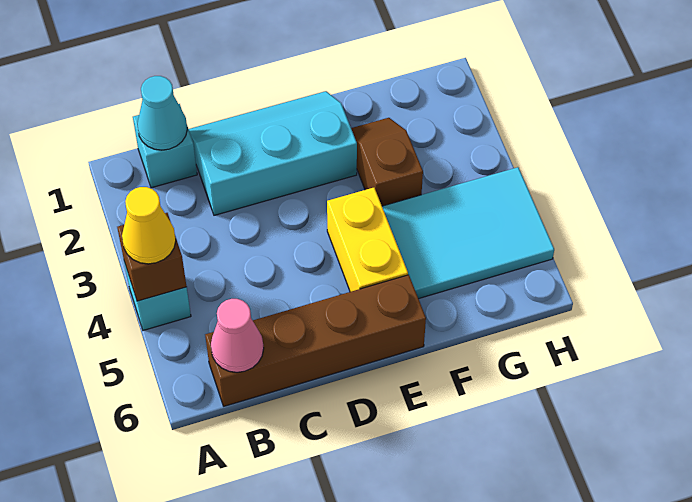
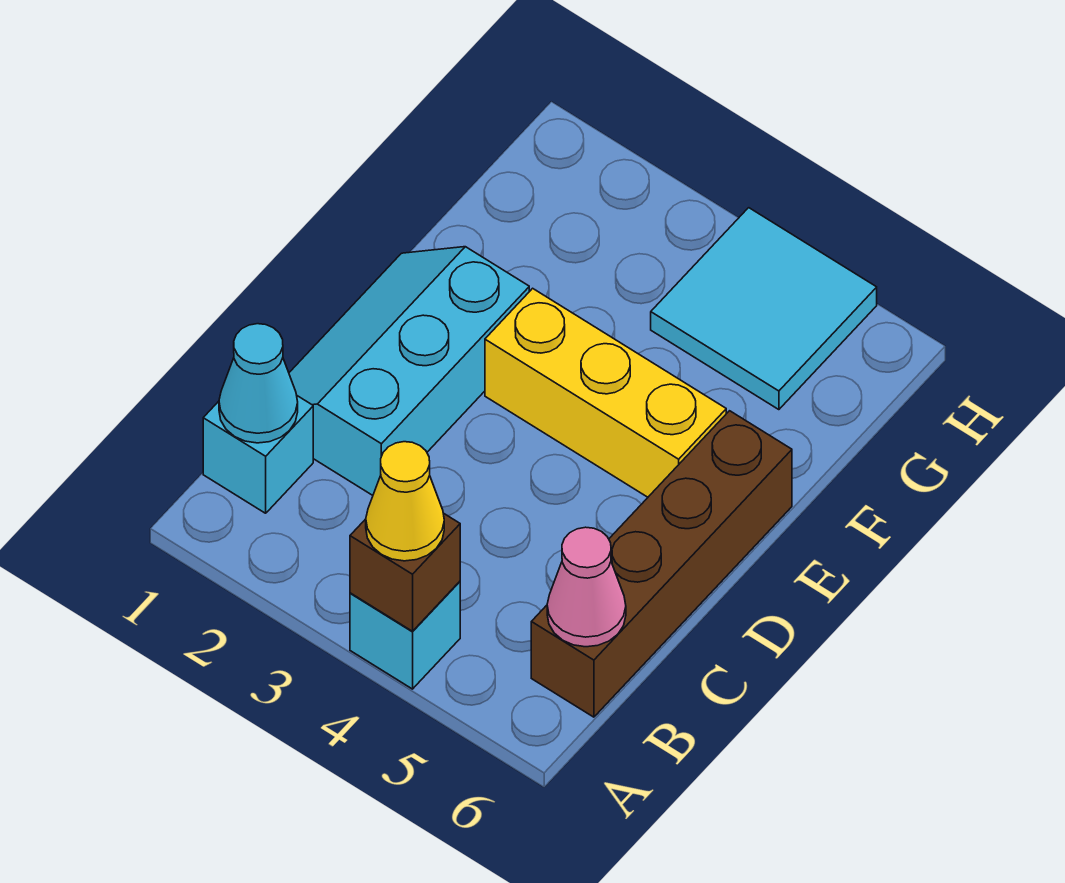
yellow brick E4:E5 level 1 -> yellow brick E3:E5 level 1
brown slope F2:F3 level 1 top 3 -> none
cyan tile F4:H5 level 1 -> cyan tile G4:H5 level 1

